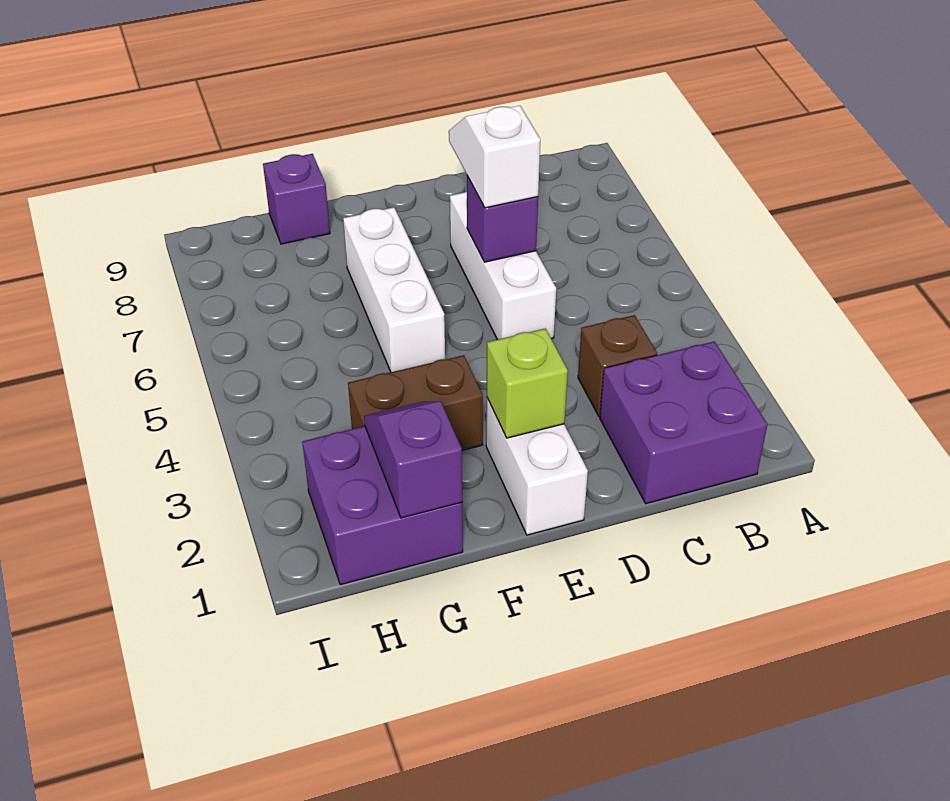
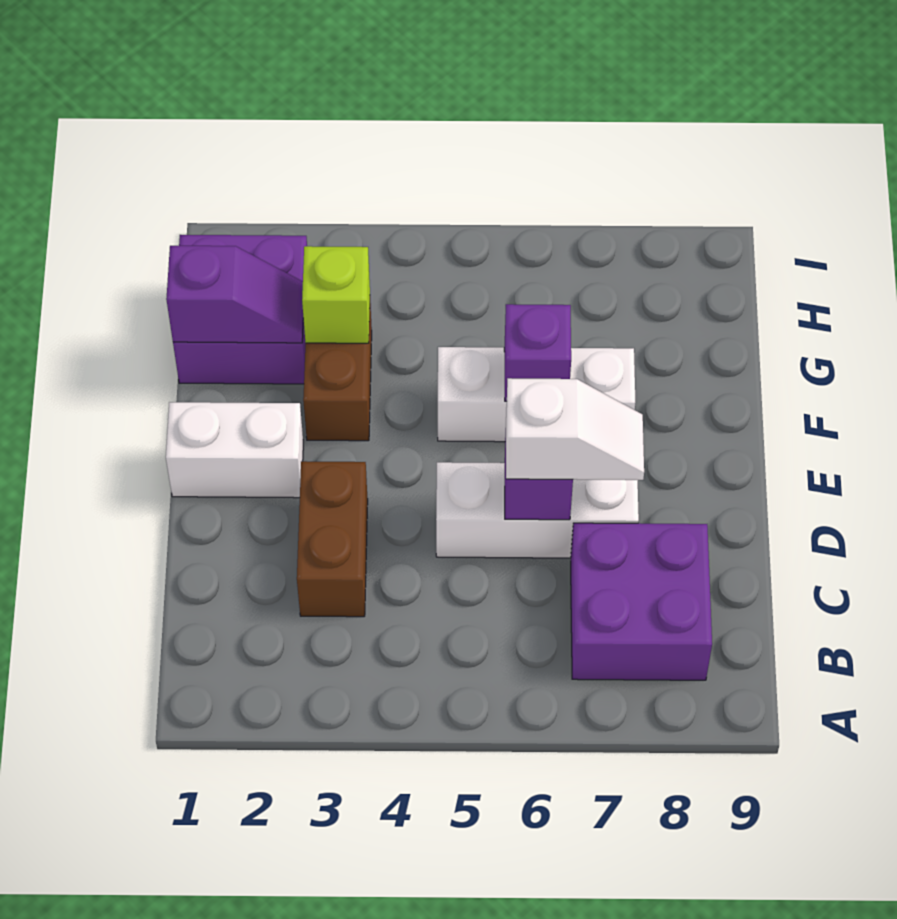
purple brick B1:C2 level 1 -> purple brick B7:C8 level 1
brown brick C3 level 1 -> brown brick C3:D3 level 1
lime brick E2 level 2 -> lime brick G3 level 2
purple brick G9 level 1 -> purple brick F6 level 2

